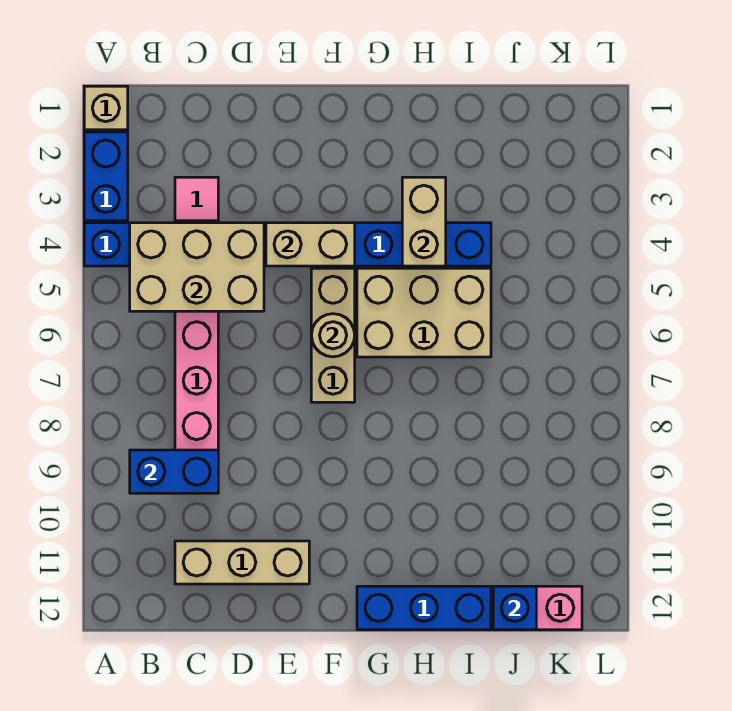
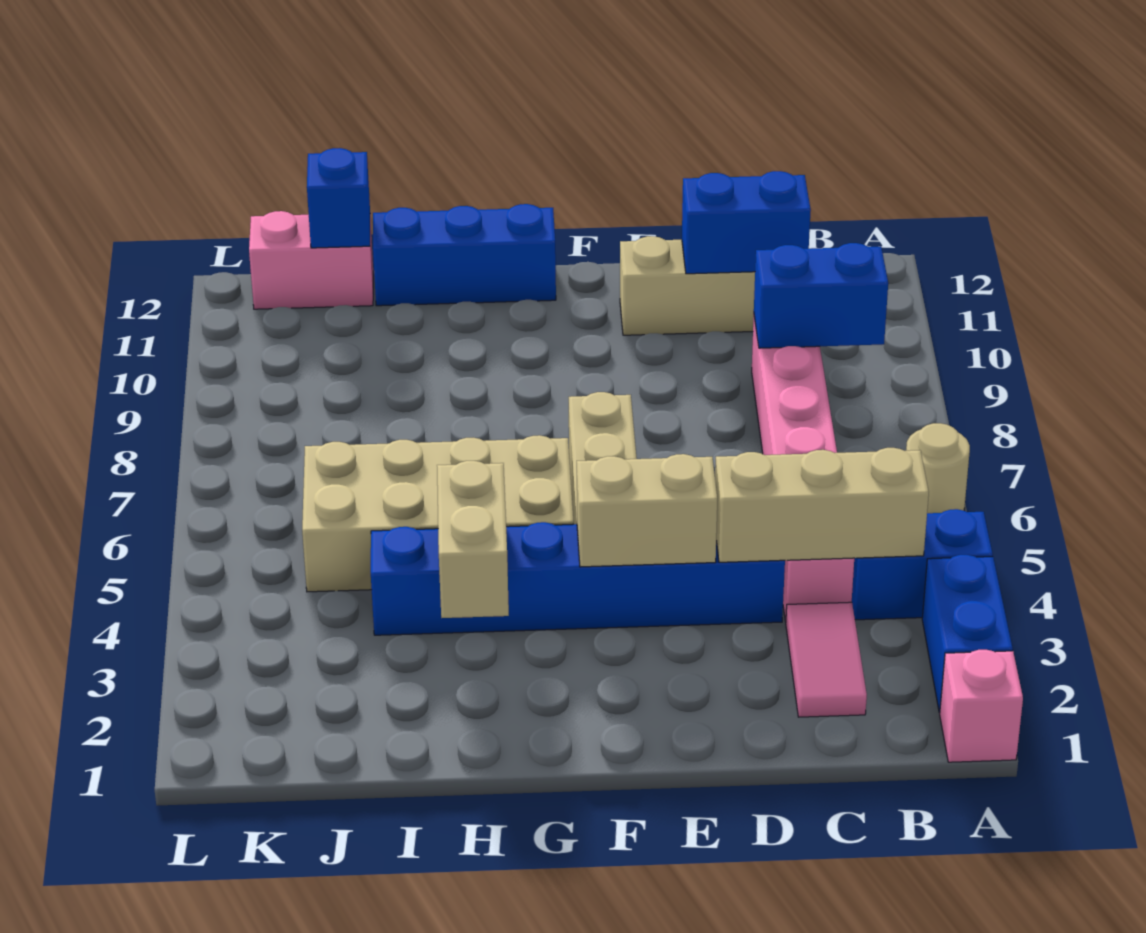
tan brick A1 level 1 -> pink brick A1 level 1
tan brick B4:D5 level 2 -> tan brick B4:D4 level 2
pink tile C3 level 1 -> pink tile C2:C3 level 1
none -> blue brick C11:D11 level 2
tan round brick F6 level 2 -> tan round brick A6 level 1
tan brick G5:I6 level 1 -> tan brick G5:J6 level 1

